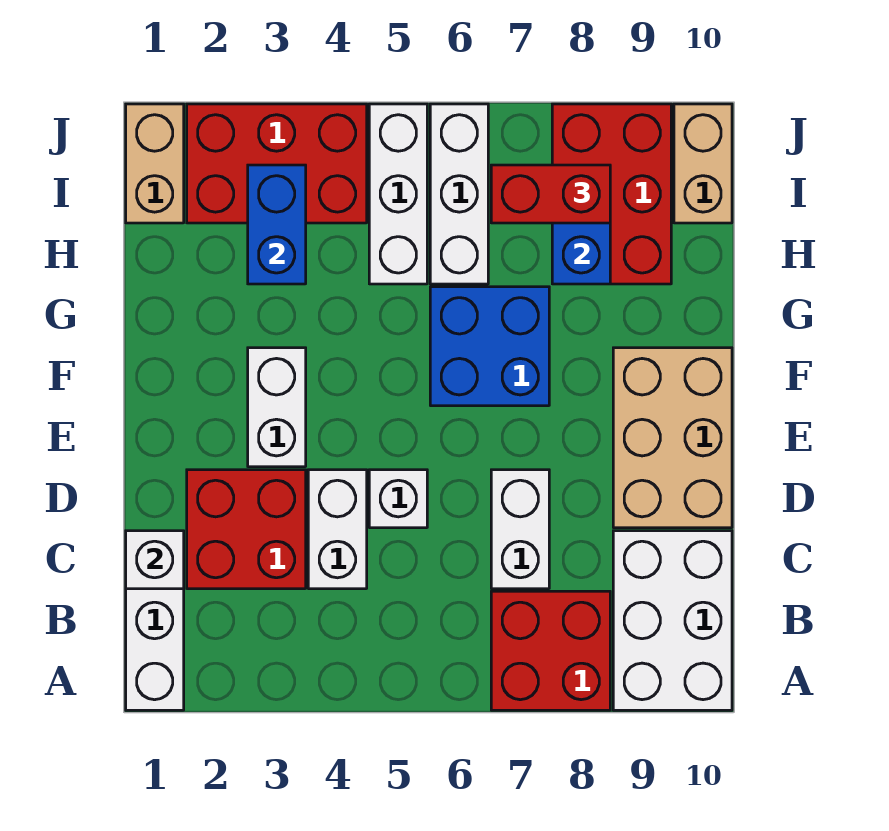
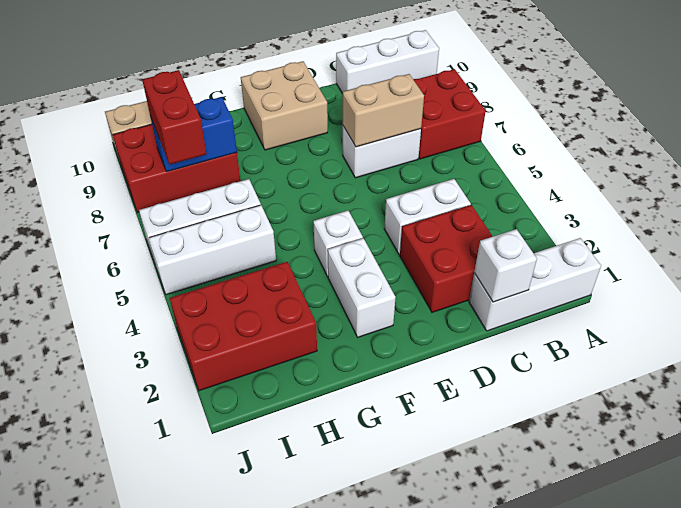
white brick A9:C10 level 1 -> white brick A10:C10 level 1
white brick D5 level 1 -> white brick F4 level 1
tan brick D9:F10 level 1 -> tan brick E9:F10 level 1
white brick E3:F3 level 1 -> white brick F2:F3 level 1
blue brick F6:G7 level 1 -> none
blue brick H3:I3 level 2 -> none
tan brick I1:J1 level 1 -> tan brick C7:D7 level 2
red brick I2:J4 level 1 -> red brick H2:J3 level 1

